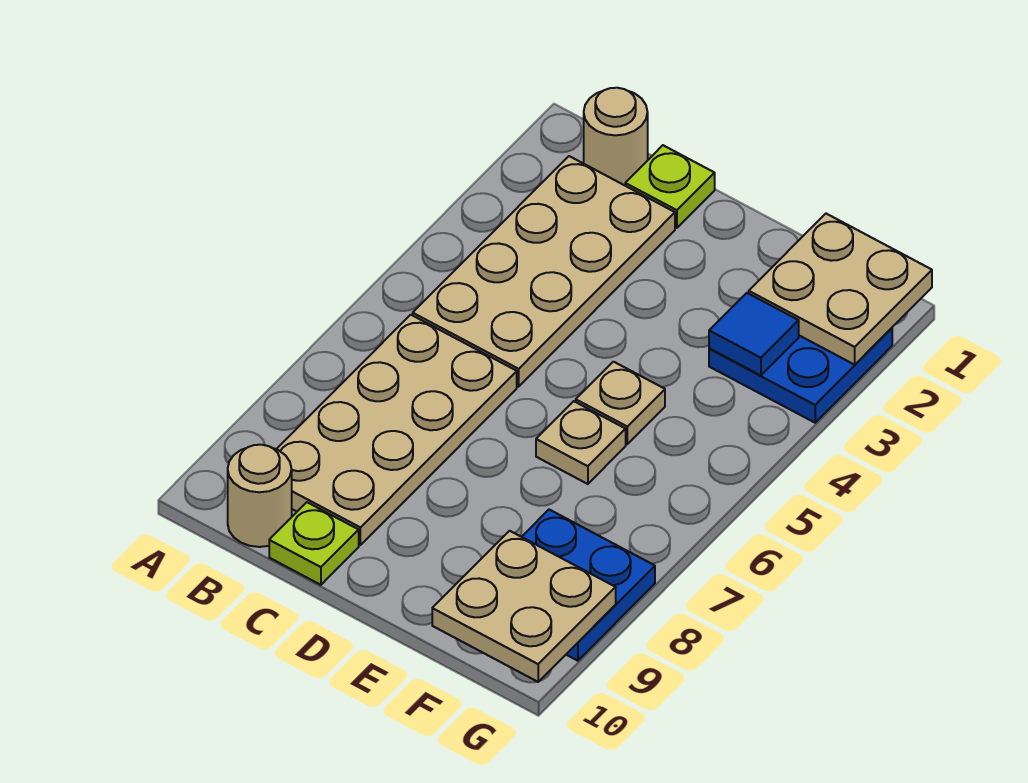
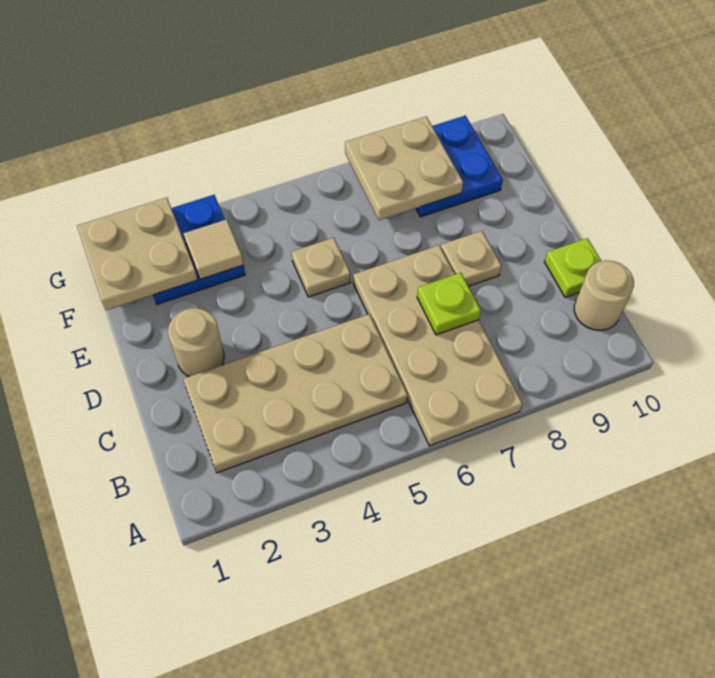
tan round brick B1 level 1 -> tan round brick D2 level 1
tan plate B6:C9 level 1 -> tan plate A6:D7 level 1
lime plate C1 level 1 -> lime plate C7 level 2
tan plate E6 level 1 -> tan plate D8 level 1
blue tile F3 level 2 -> tan tile F3 level 2
tan plate F9:G10 level 2 -> tan plate F7:G8 level 2

